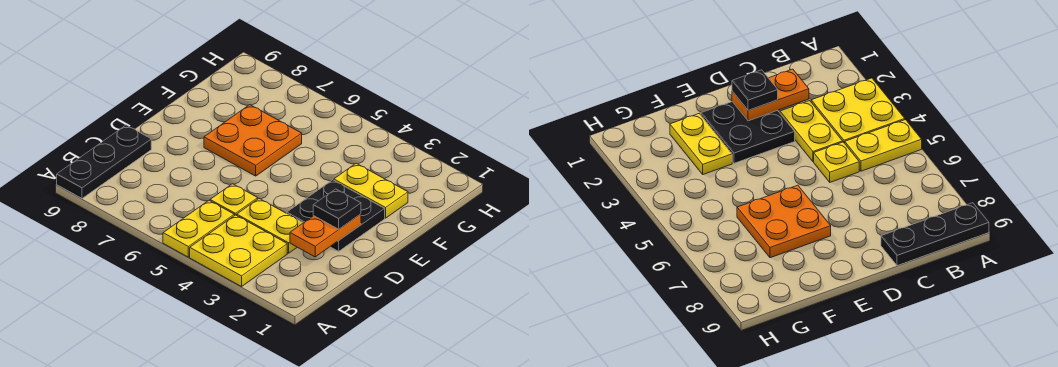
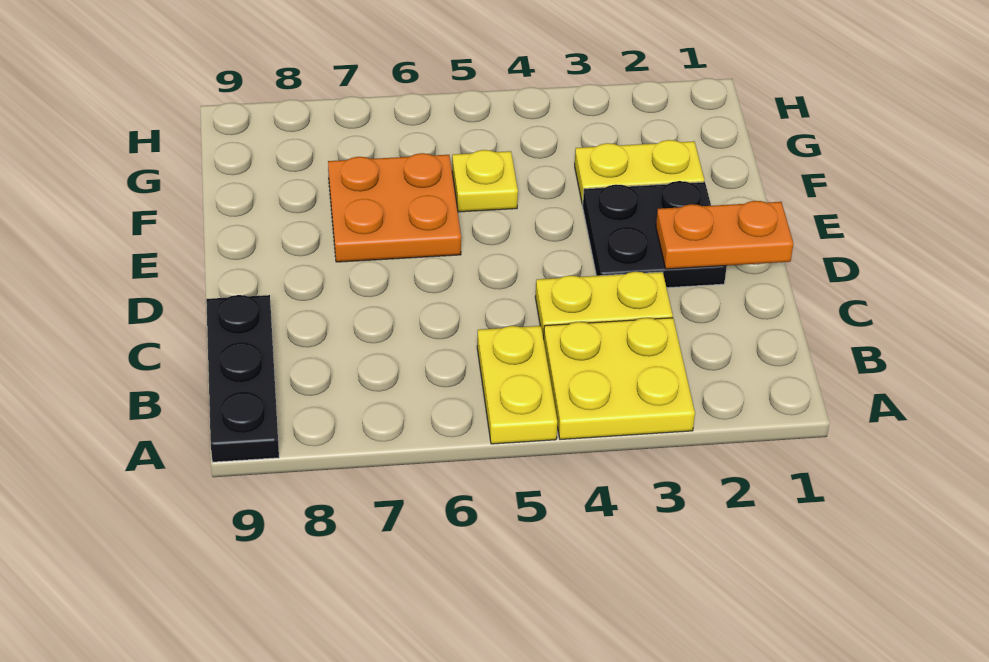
orange plate C2:D2 level 2 -> orange plate D1:D2 level 2
yellow plate C5 level 1 -> yellow plate F5 level 1
black plate D2 level 3 -> none

